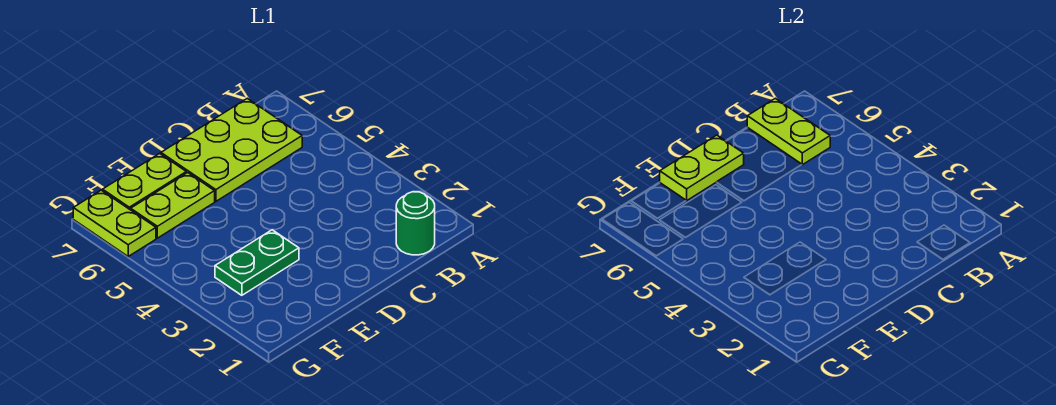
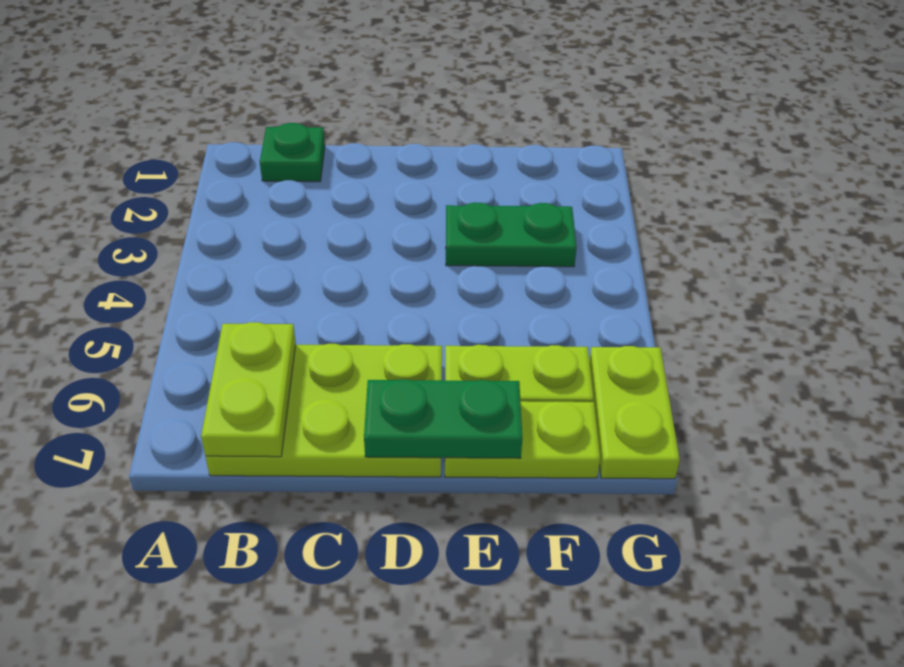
green round brick B1 level 1 -> green plate B1 level 1
lime plate D7:E7 level 2 -> green plate D7:E7 level 2

